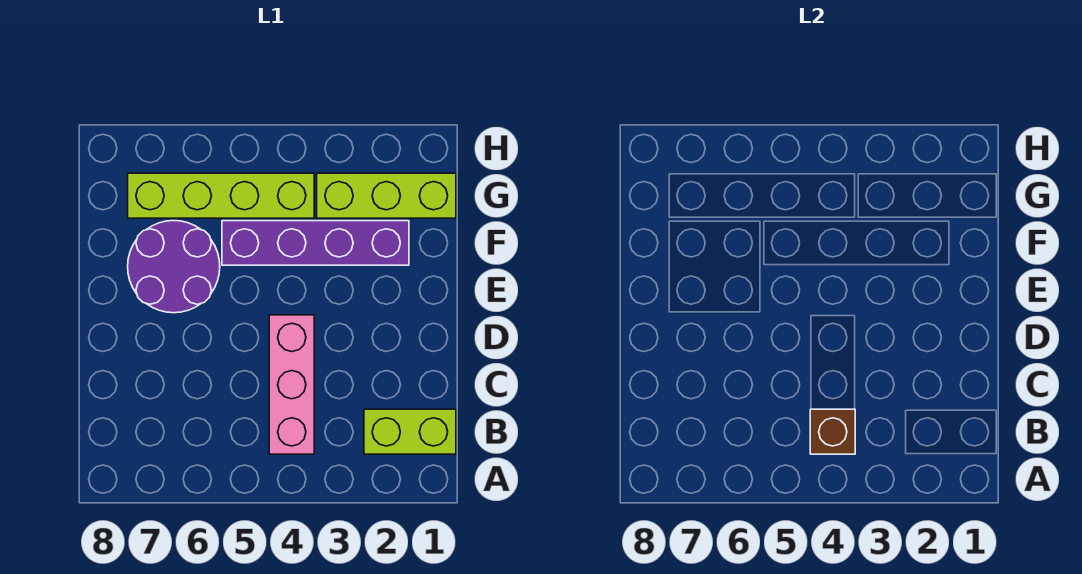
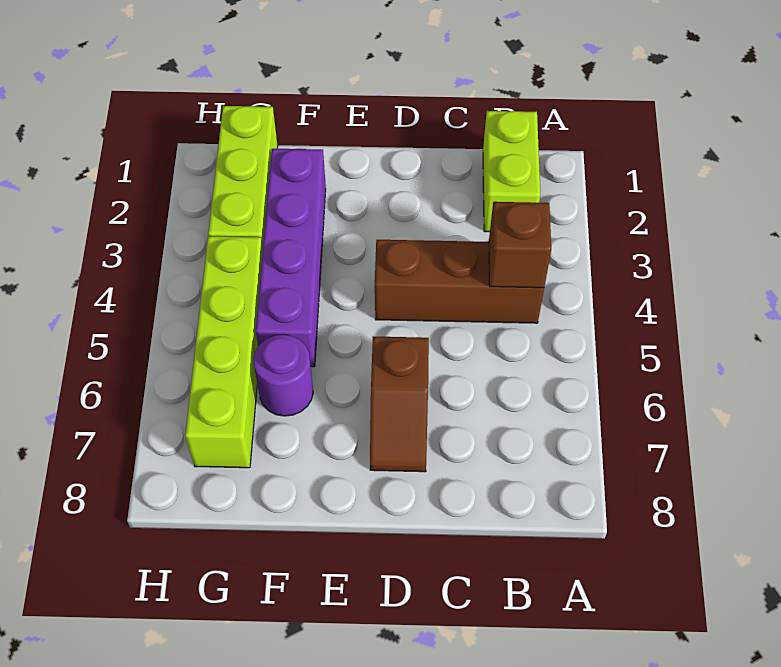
pink brick B4:D4 level 1 -> brown brick B4:D4 level 1
none -> brown slope D6:D7 level 1 top 6
purple round brick E6:F7 level 1 -> purple round brick F6 level 1

